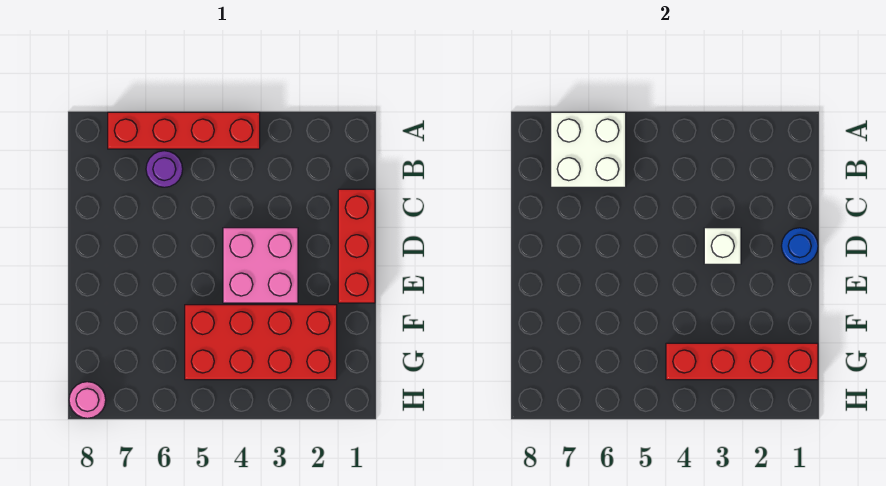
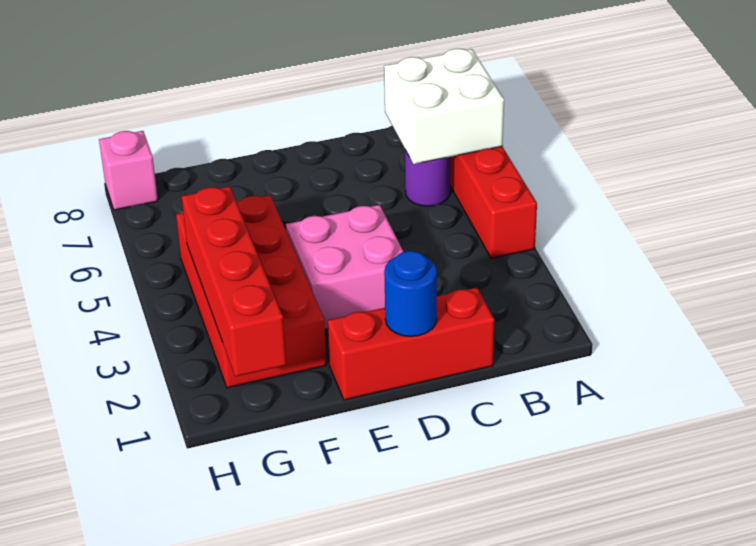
white brick D3 level 2 -> none
pink round brick H8 level 1 -> pink brick H8 level 1

